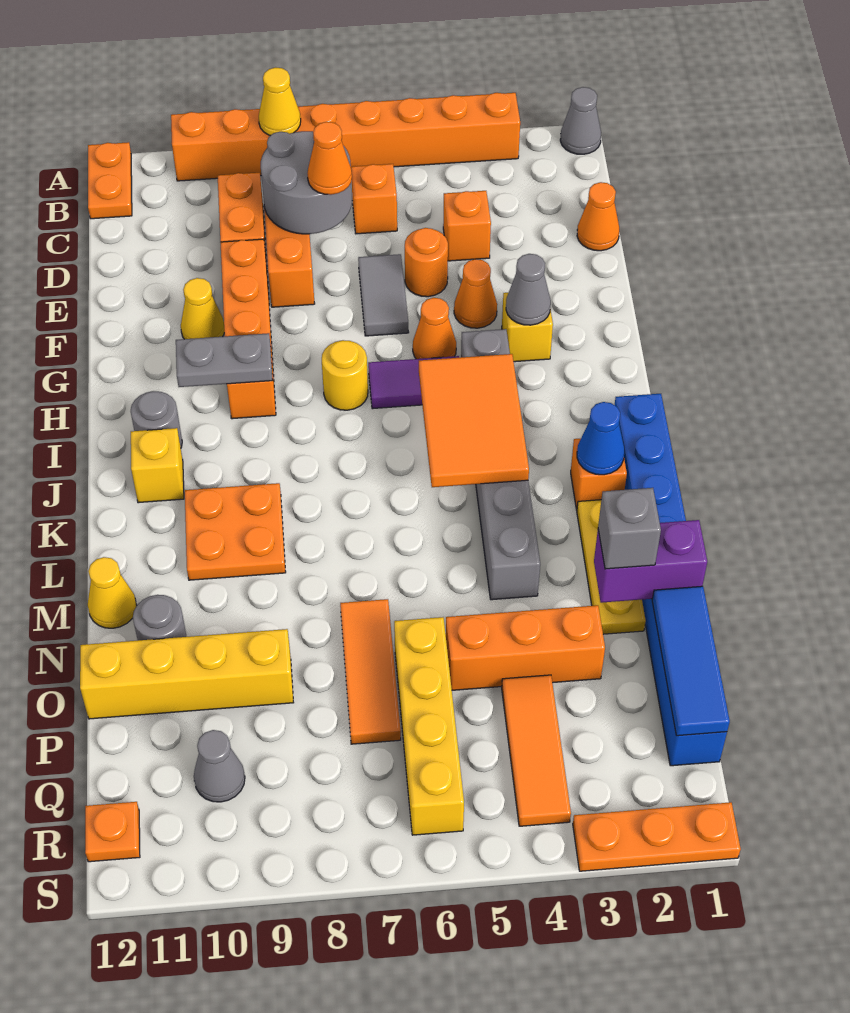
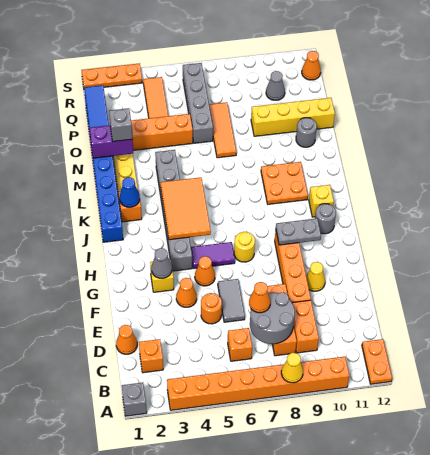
grey cone A1 level 1 -> grey brick A1 level 1
orange brick D4 level 1 -> orange brick C2 level 1
yellow cone M12 level 1 -> none
yellow brick O6:R6 level 1 -> grey brick O6:R6 level 1
orange plate R12 level 1 -> orange cone R12 level 1

